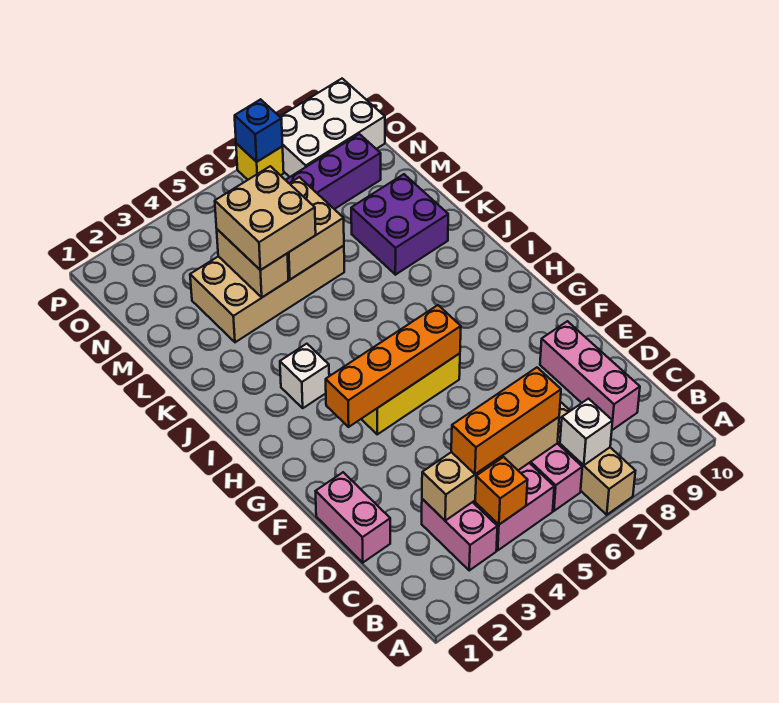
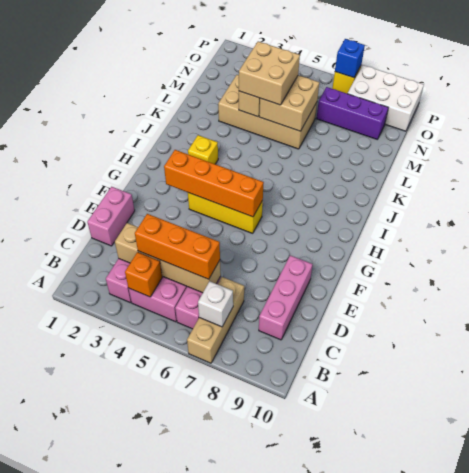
white brick I3 level 1 -> yellow brick I3 level 1
purple brick K8:L9 level 1 -> none

